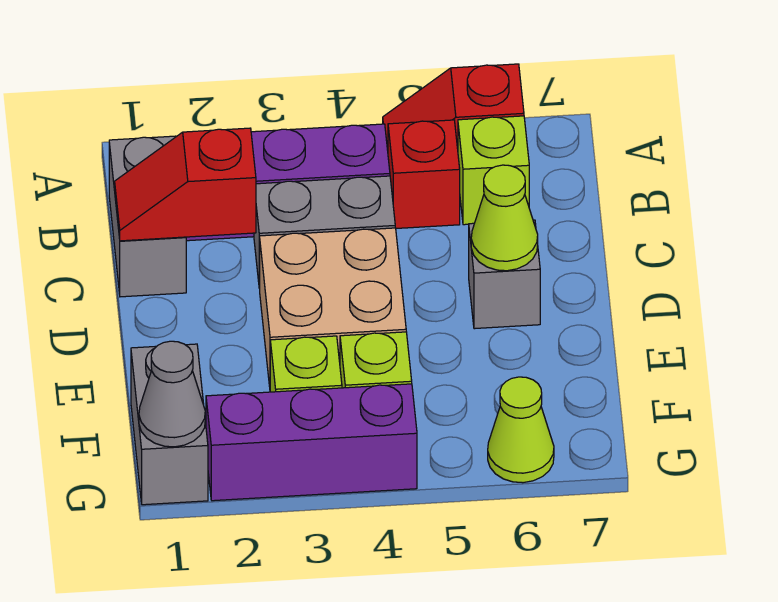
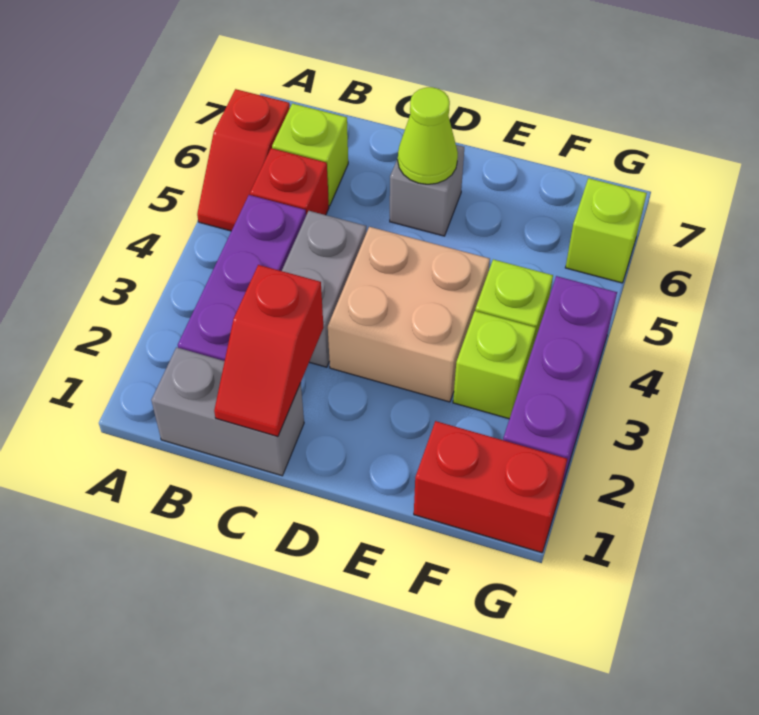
grey brick F1:G1 level 1 -> red brick F1:G1 level 1
grey cone G1 level 2 -> none
lime cone G6 level 1 -> lime brick G6 level 1

